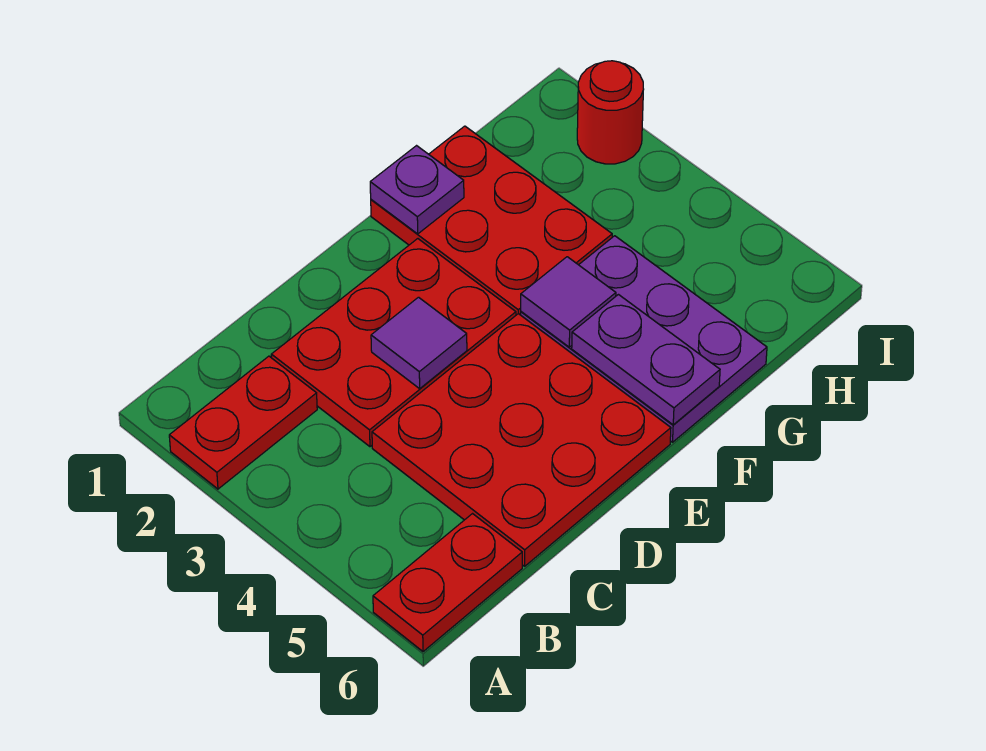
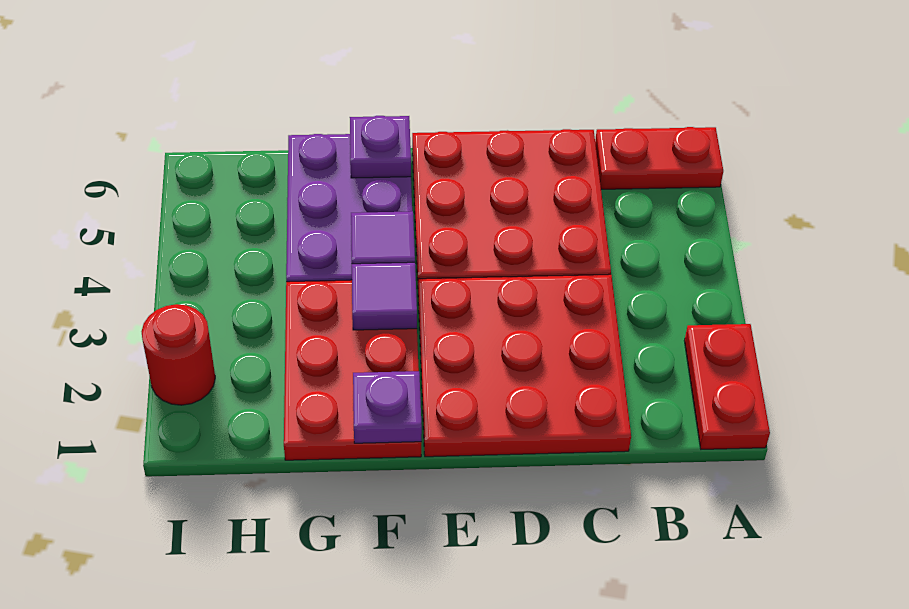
red plate A2:B2 level 1 -> red plate A1:A2 level 1
red plate C2:E3 level 1 -> red plate C1:E3 level 1
purple tile D3 level 2 -> purple tile F3 level 2
purple plate F5:F6 level 2 -> purple plate F6 level 2

